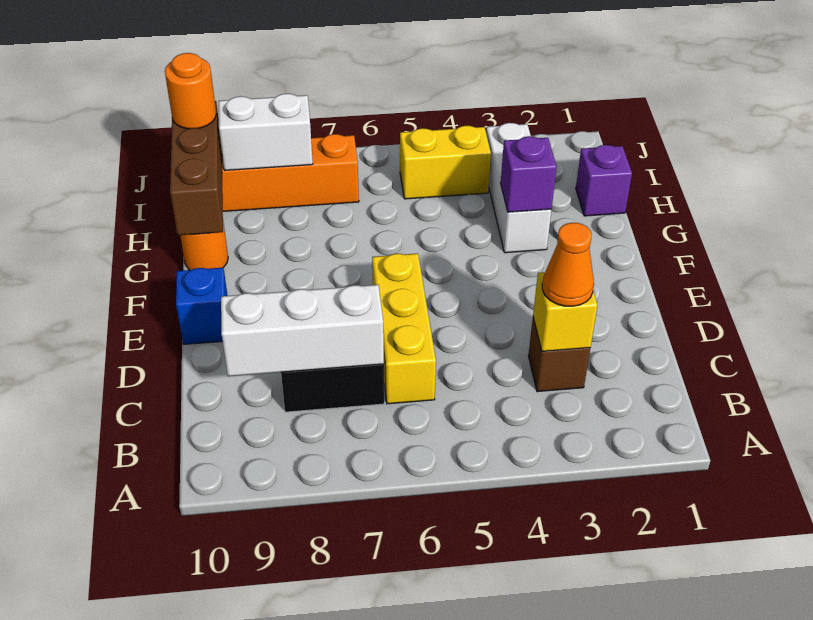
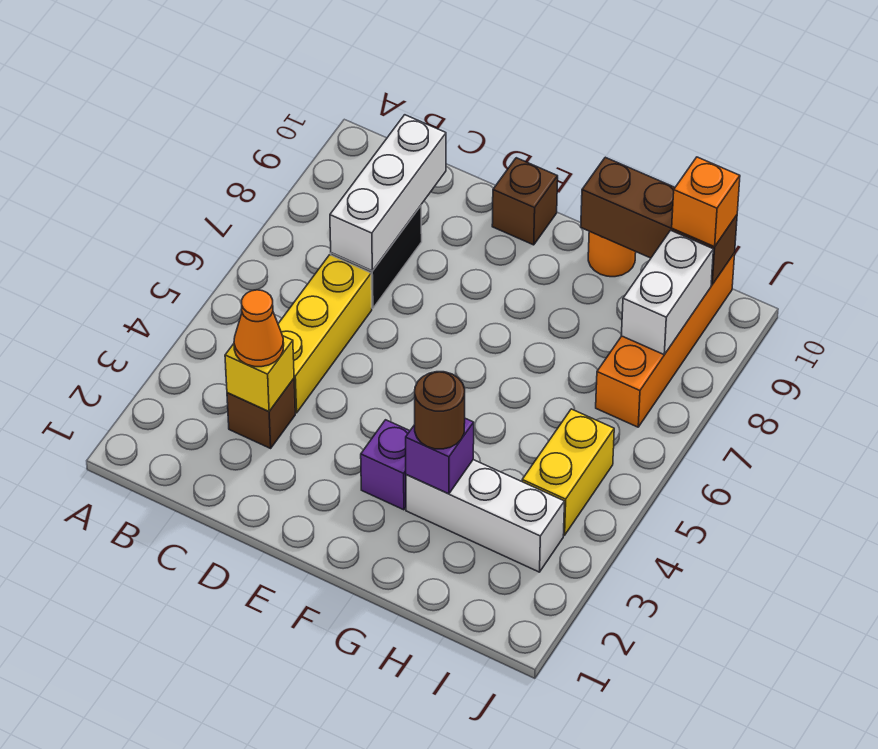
yellow brick C6:E6 level 1 -> yellow brick C4:C6 level 1
blue brick E10 level 1 -> brown brick E10 level 1
none -> brown round brick G3 level 3
purple brick H1 level 1 -> purple brick F3 level 1
orange round brick I10 level 3 -> orange brick I10 level 3

